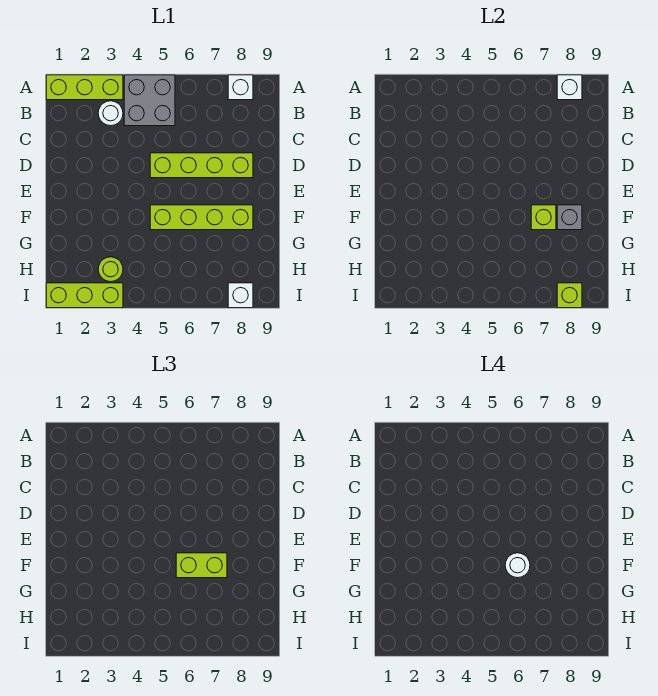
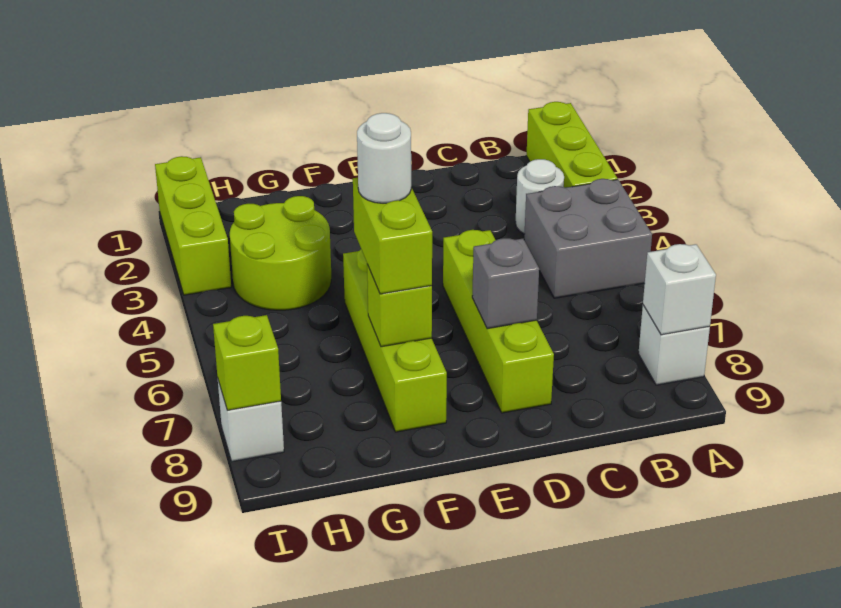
grey brick F8 level 2 -> grey brick D7 level 2
lime round brick H3 level 1 -> lime round brick G3:H4 level 1

